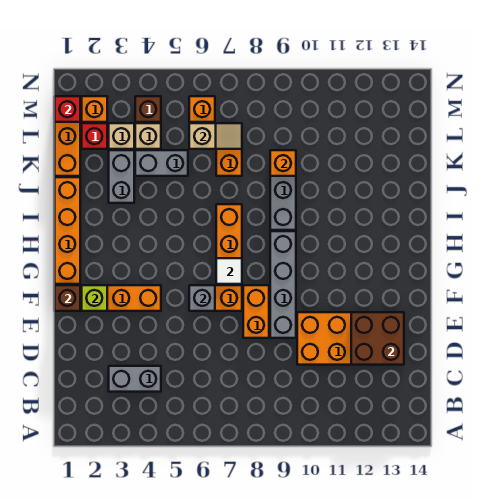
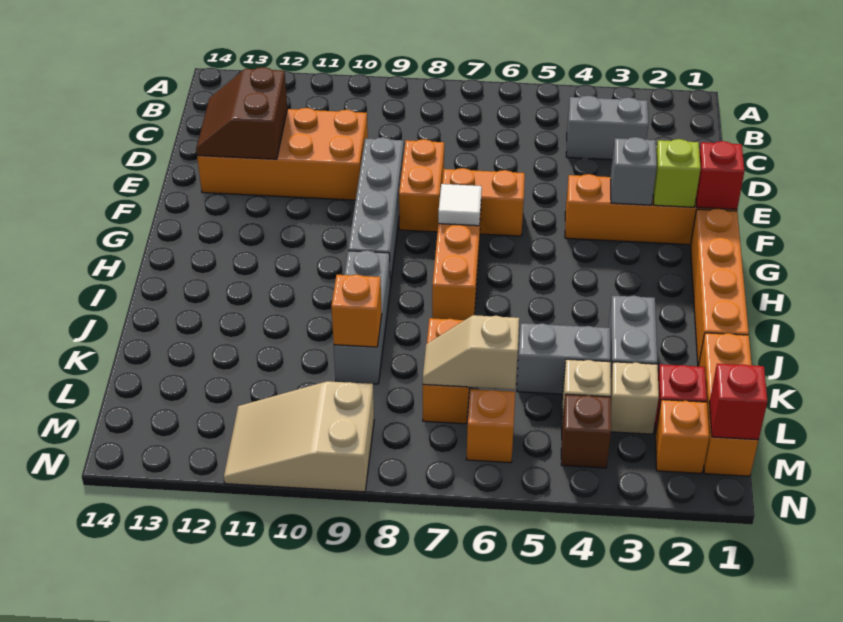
brown brick D12:E13 level 2 -> brown slope D12:E13 level 2 top 12
brown brick F1 level 2 -> red brick F1 level 2
grey brick F6 level 2 -> grey brick F3 level 2
none -> tan slope M9:N11 level 1 top 9

